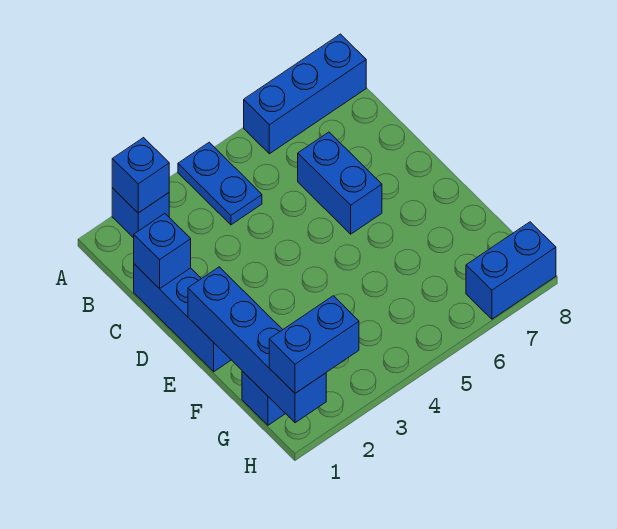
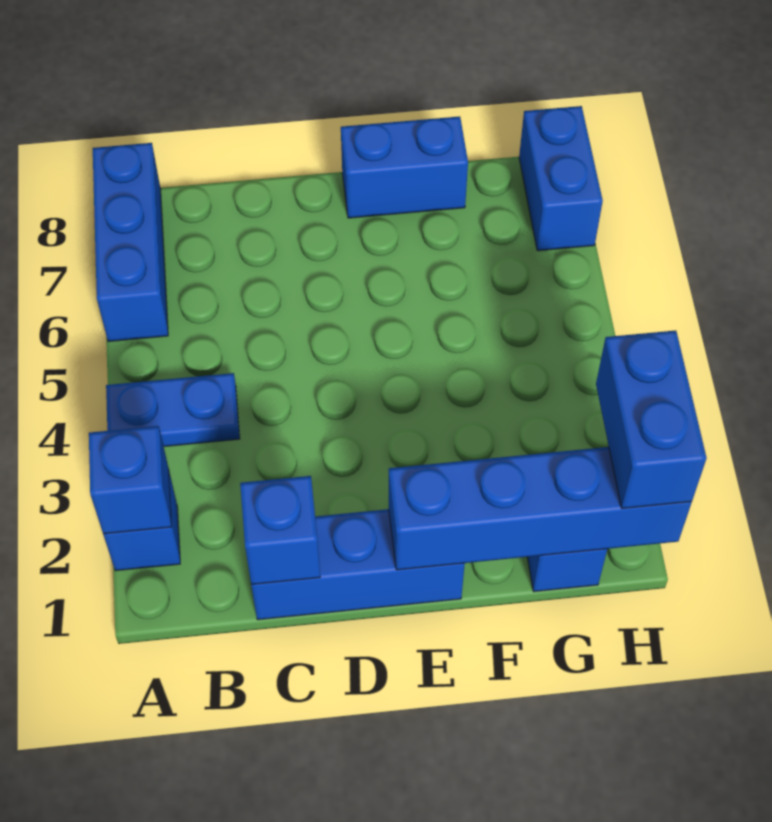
blue brick C6:D6 level 1 -> blue brick E8:F8 level 1

